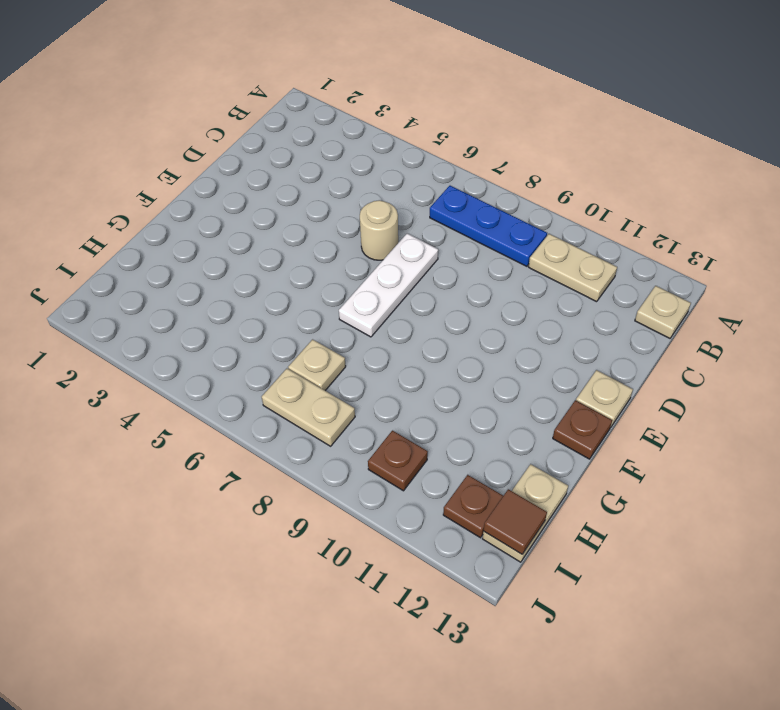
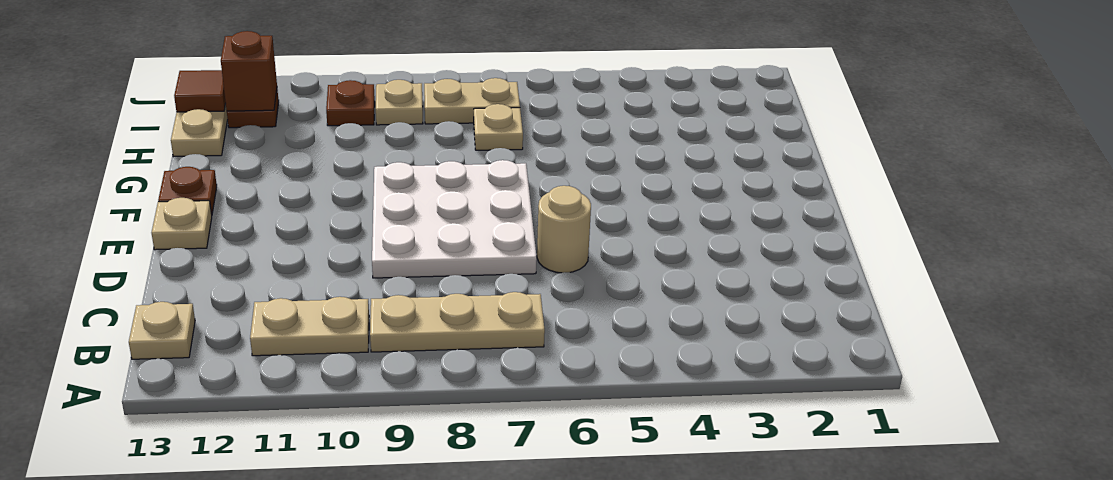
blue plate B7:B9 level 1 -> tan plate B7:B9 level 1
white plate D7:F7 level 1 -> white plate D7:F9 level 1
none -> tan plate I9 level 1
none -> brown brick I12 level 2

